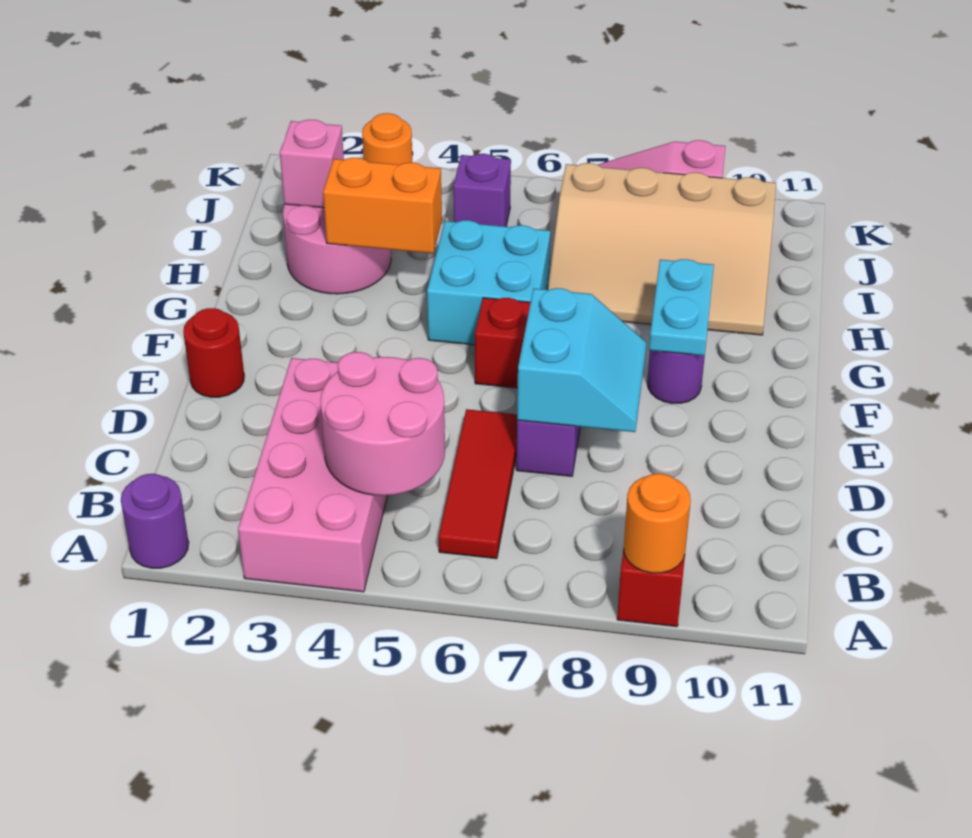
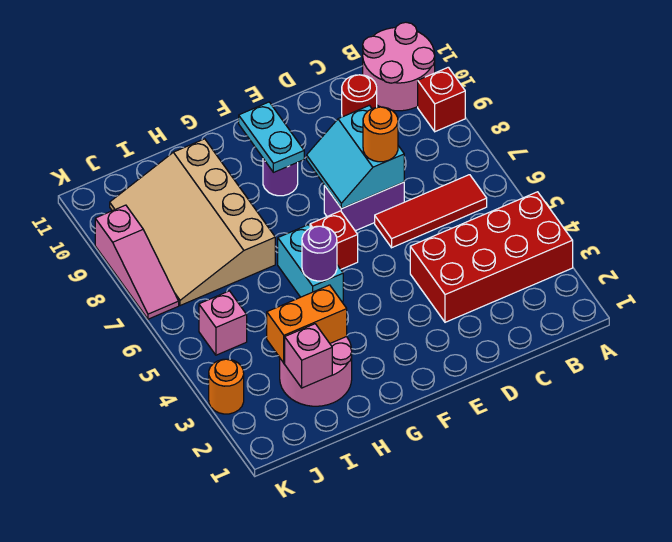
purple round brick A1 level 1 -> purple round brick G5 level 2
pink brick A3:D4 level 1 -> red brick A3:D4 level 1
orange round brick A9 level 2 -> orange round brick D7 level 3
pink round brick B4:C5 level 2 -> pink round brick A10:B11 level 1
cyan slope D7:E8 level 2 top 7 -> cyan slope D7:E8 level 2 top D
red round brick E1 level 1 -> red round brick C10 level 1
cyan plate F9:G9 level 2 -> cyan plate F9:F10 level 2
cyan brick G5:H6 level 1 -> cyan brick G5:G6 level 1
orange brick H3:H4 level 2 -> orange brick H3:I3 level 2
tan slope H7:J10 level 1 top J -> tan slope H7:J10 level 1 top H
purple brick J5 level 1 -> pink brick J5 level 1

